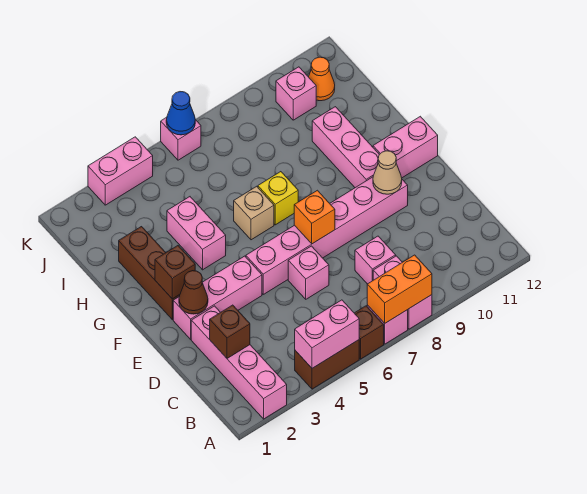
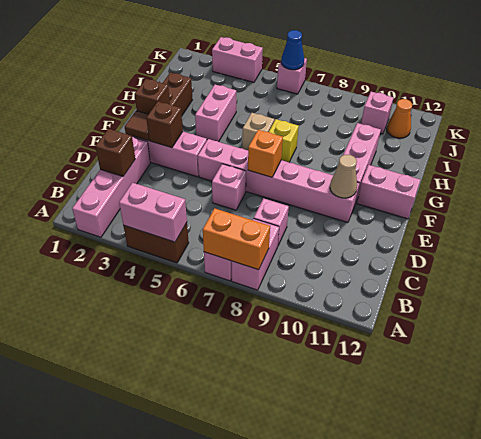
brown brick A6 level 1 -> brown brick E3 level 2
brown cone E2 level 2 -> brown tile E2 level 2

